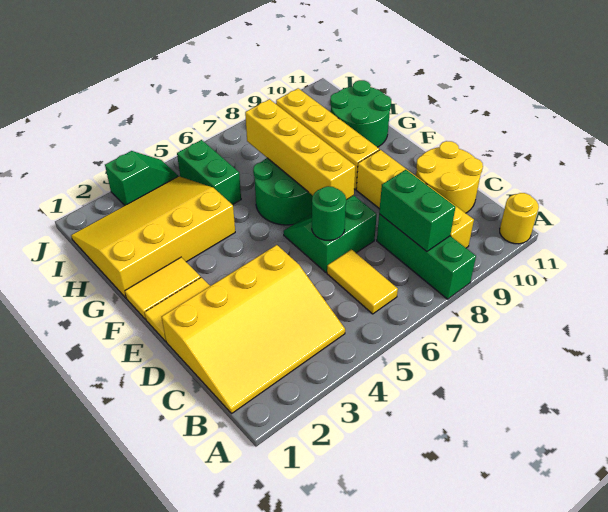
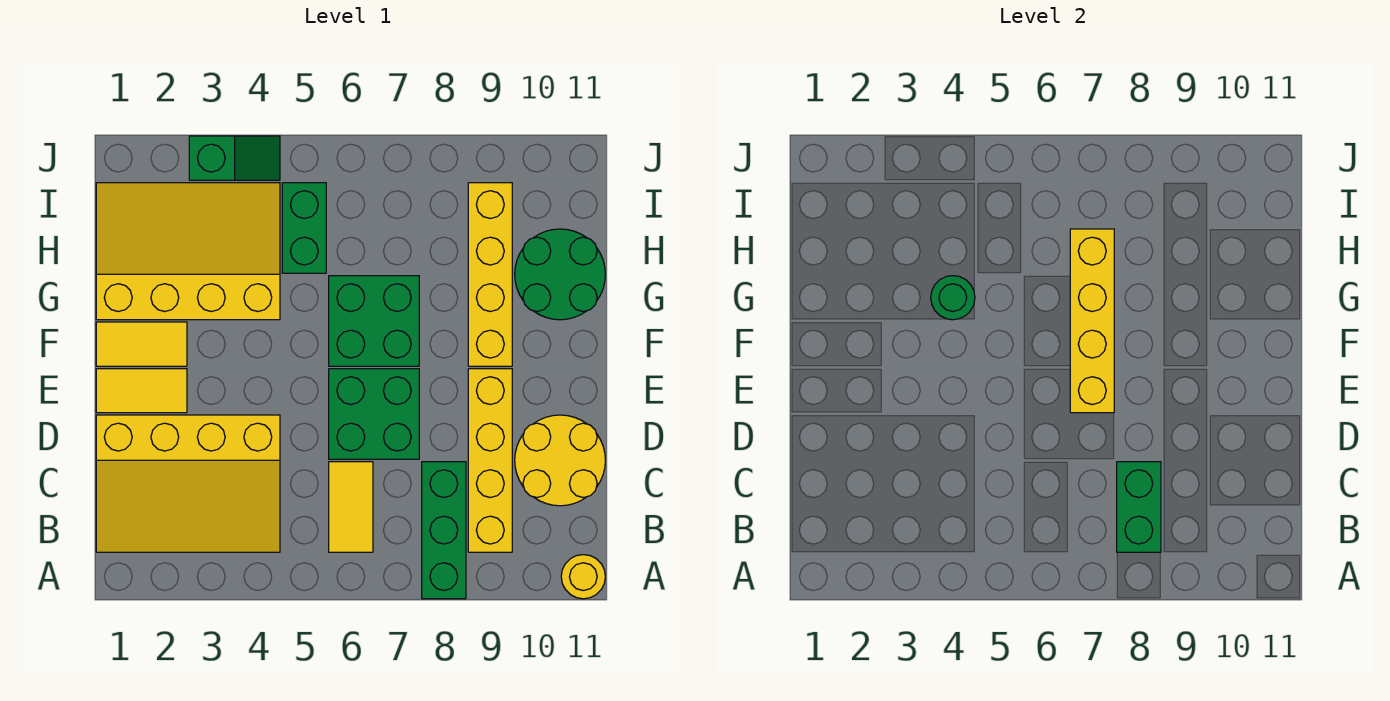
green slope D6:E7 level 1 top D -> green brick D6:E7 level 1
green round brick D6 level 2 -> green round brick G4 level 2
green round brick F6:G7 level 1 -> green brick F6:G7 level 1

